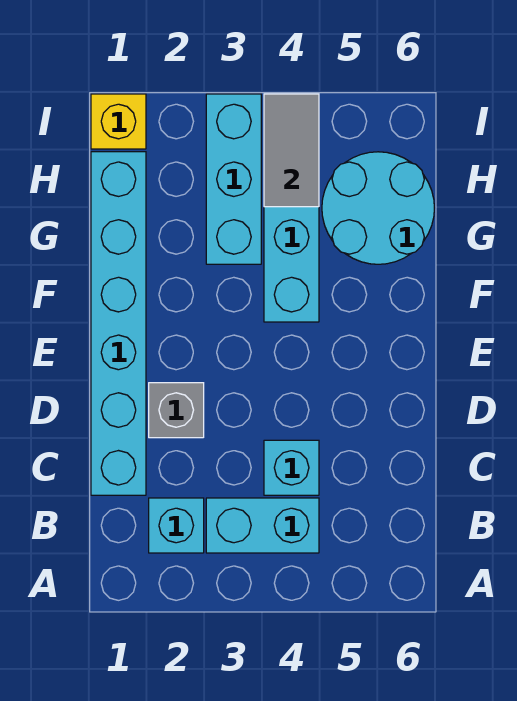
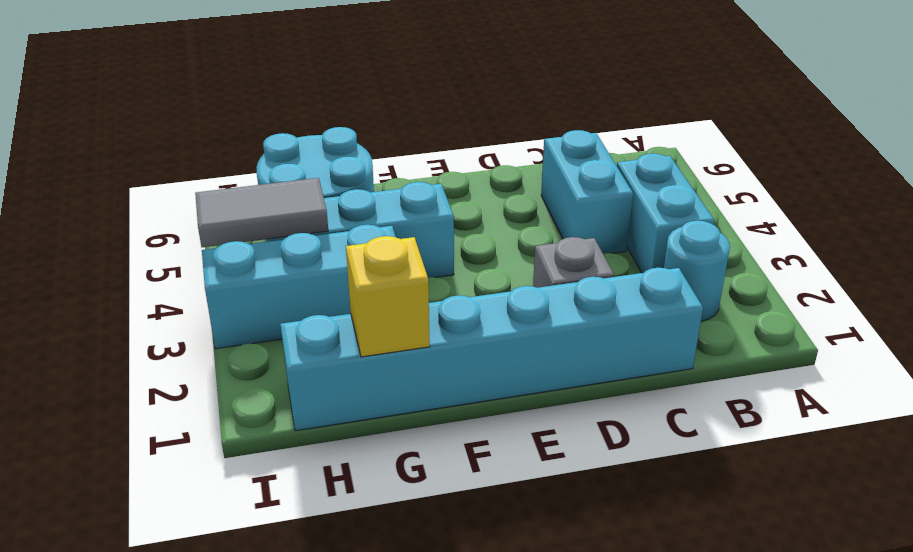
cyan brick B2 level 1 -> cyan round brick B2 level 1
cyan brick C4 level 1 -> cyan brick C4:C5 level 1
yellow brick I1 level 1 -> yellow brick G1 level 2

